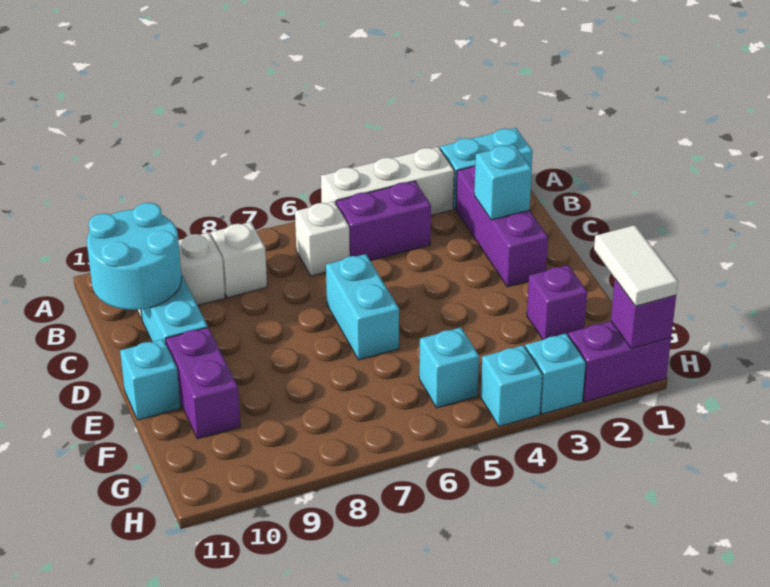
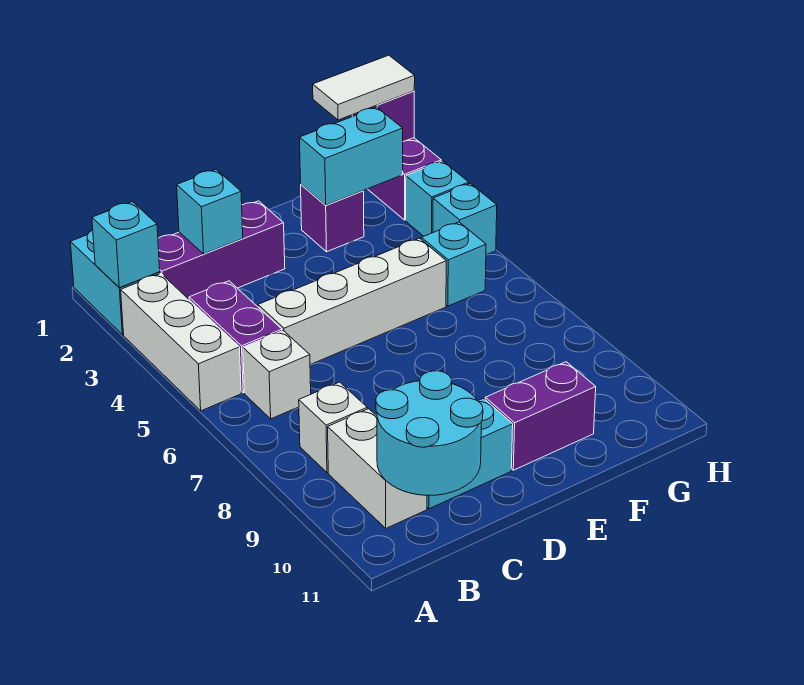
none -> white brick C5:F5 level 1
cyan brick D6:E6 level 1 -> cyan brick F2:G2 level 2
cyan brick E11 level 1 -> cyan brick A2 level 2

